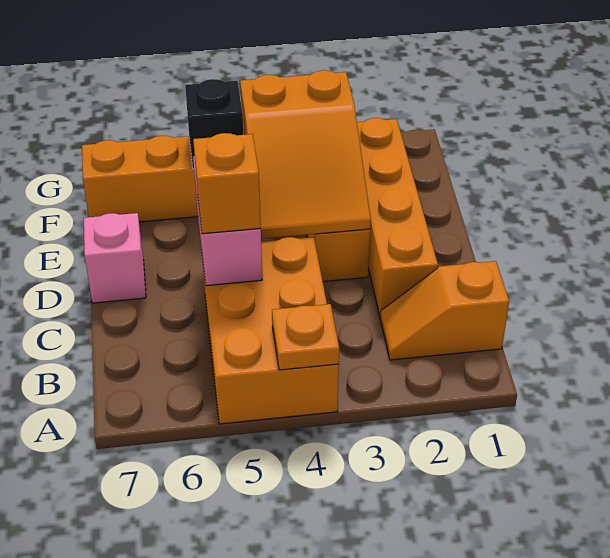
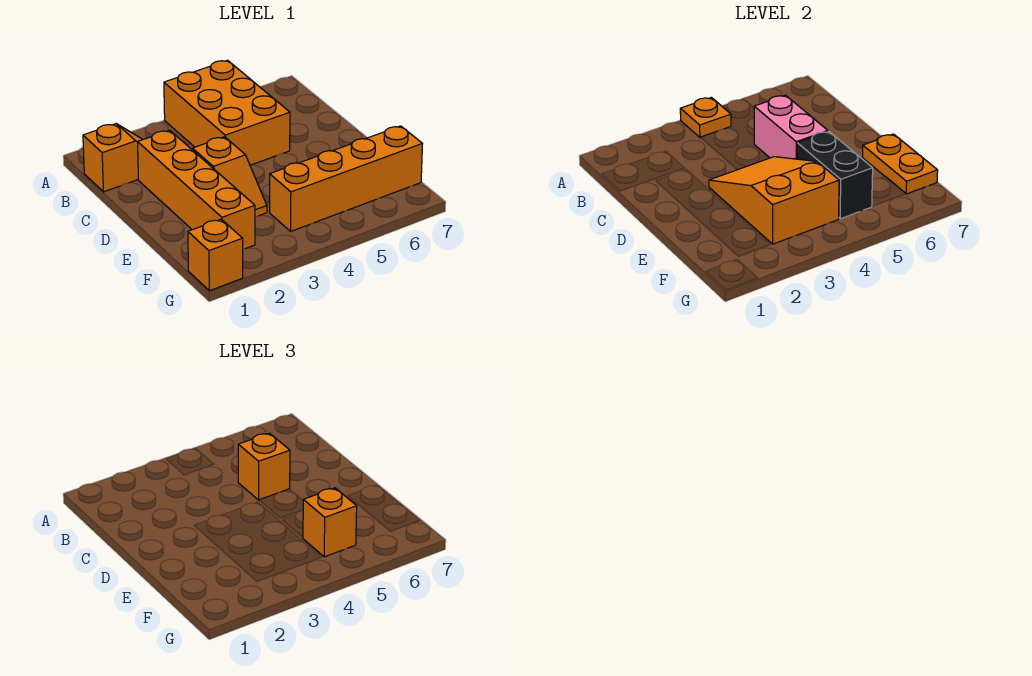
pink brick D7 level 1 -> none
none -> orange plate E7:F7 level 2
black brick F5 level 2 -> black brick E5:F5 level 2
none -> orange brick F5 level 3
none -> orange brick G1 level 1

